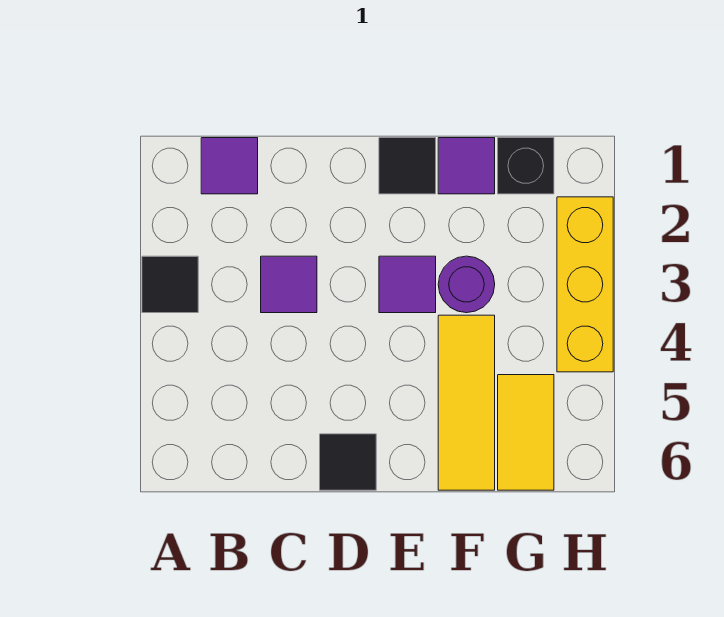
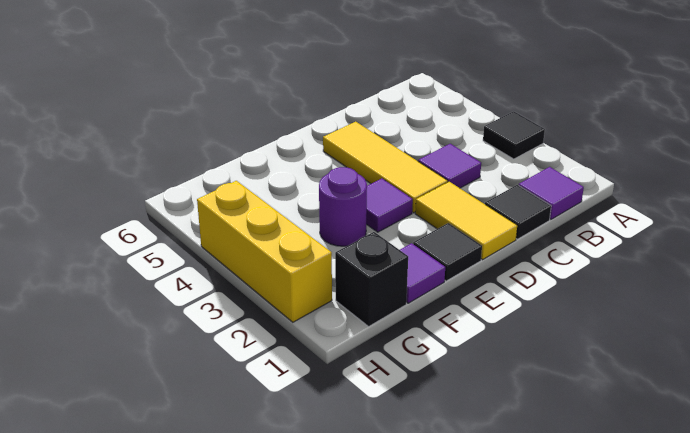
black tile D6 level 1 -> black tile C1 level 1
yellow tile F4:F6 level 1 -> yellow tile D3:D5 level 1
yellow tile G5:G6 level 1 -> yellow tile D1:D2 level 1

